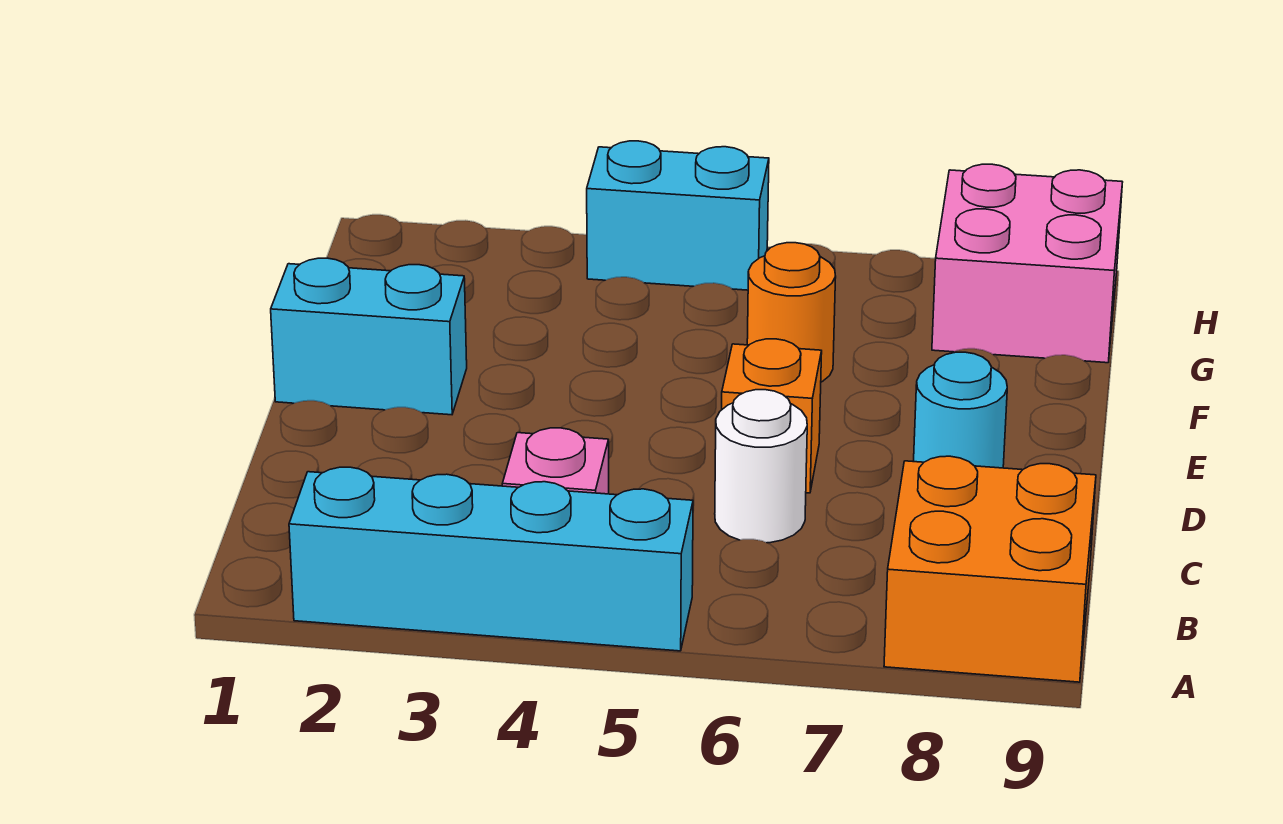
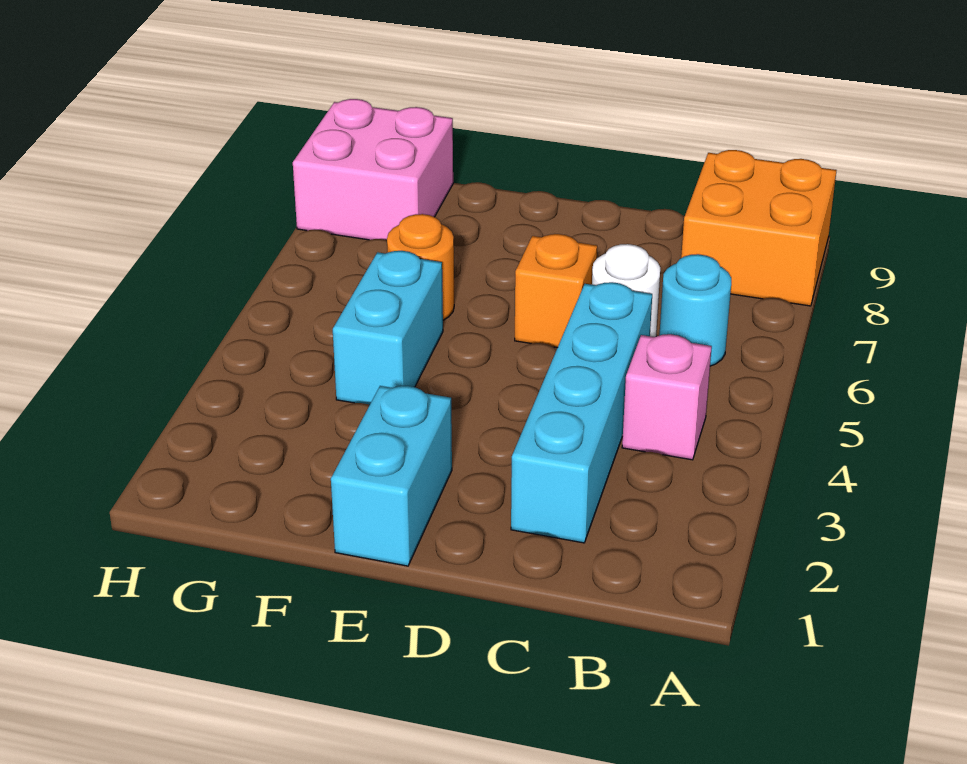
cyan brick A2:A5 level 1 -> cyan brick C2:C5 level 1
cyan round brick D8 level 1 -> cyan round brick B6 level 1
cyan brick H4:H5 level 1 -> cyan brick F4:F5 level 1

